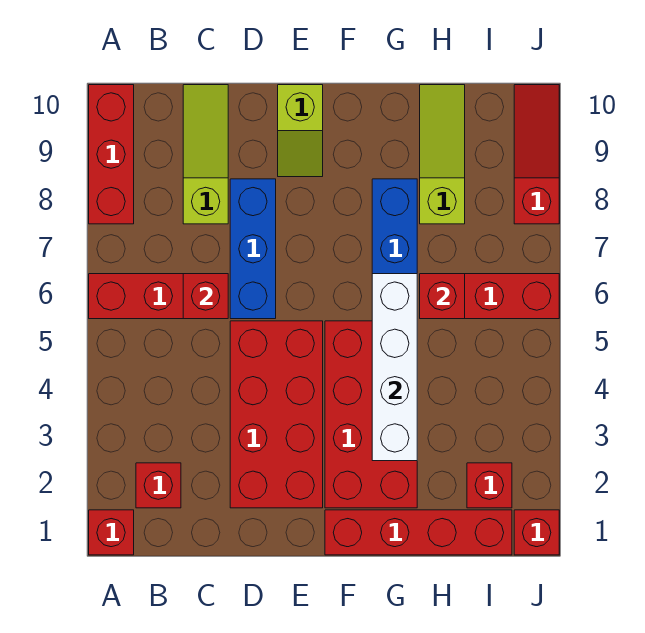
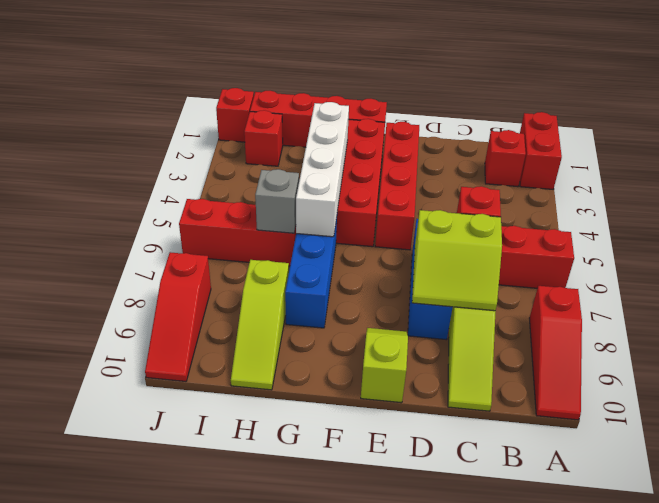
red brick A1 level 1 -> red brick A1:A2 level 1
red brick A8:A10 level 1 -> red slope A8:A10 level 1 top 8
none -> lime slope C7:D8 level 2 top 7
red brick D2:E5 level 1 -> red brick E2:E5 level 1
red brick H6 level 2 -> grey brick H6 level 2

